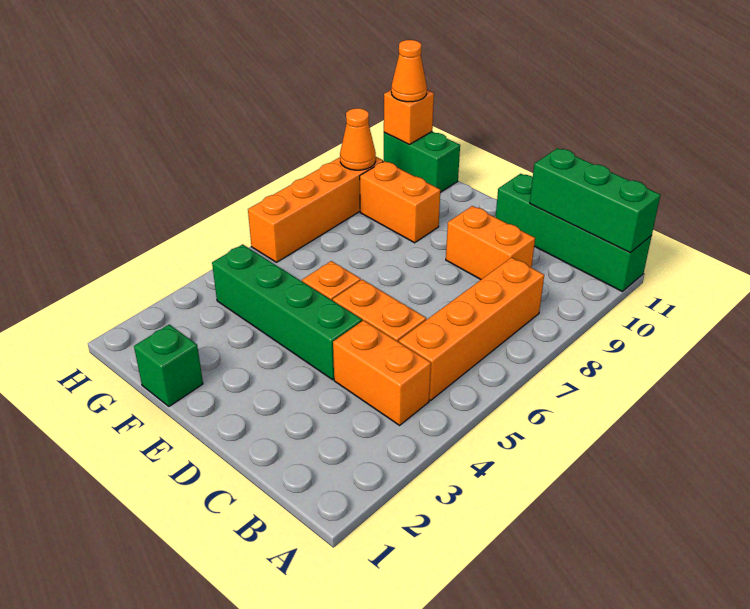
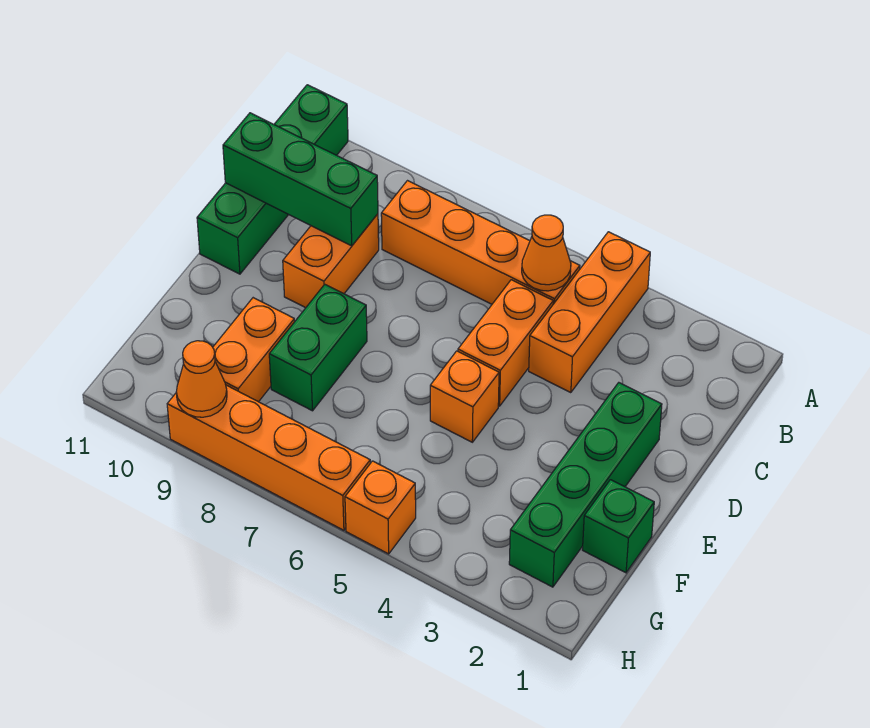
green brick A11:C11 level 2 -> green brick C9:C11 level 2
orange brick B4:C4 level 1 -> orange brick A4:C4 level 1
green brick D4:G4 level 1 -> green brick D2:G2 level 1
green brick G11:H11 level 1 -> green brick E8:F8 level 1
orange brick H11 level 2 -> orange brick H5 level 1
orange cone H11 level 3 -> orange cone B5 level 2

